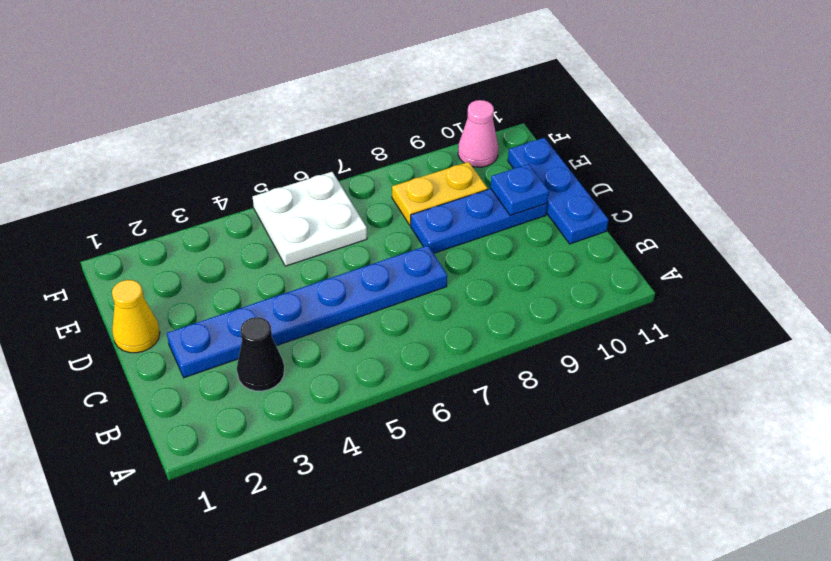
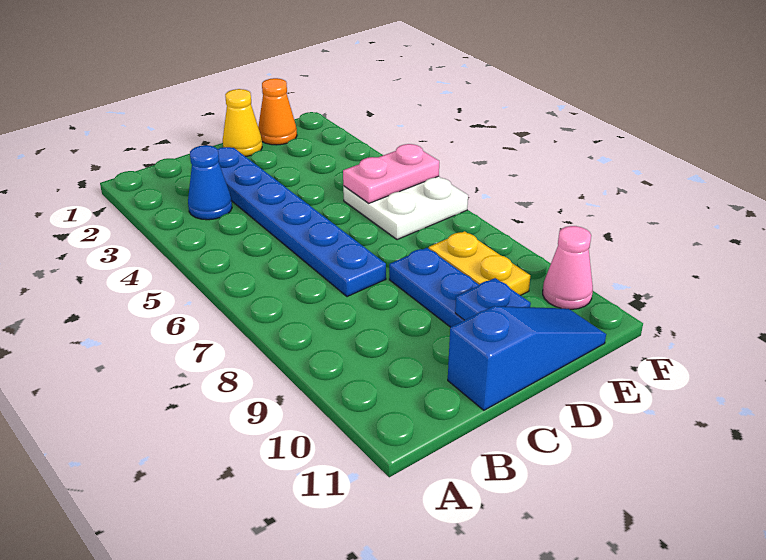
black cone B3 level 1 -> blue cone B3 level 1
blue plate C11:E11 level 1 -> blue slope C11:E11 level 1 top C
none -> orange cone E1 level 1
none -> pink plate E5:F5 level 2

